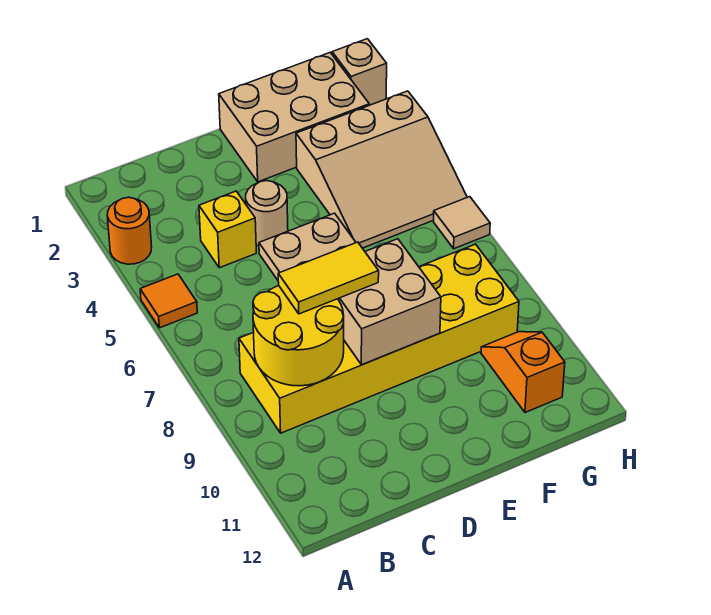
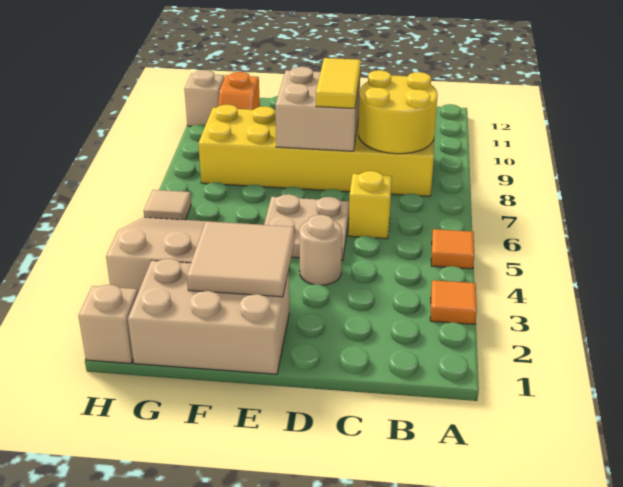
orange round brick A3 level 1 -> orange tile A3 level 1
yellow brick C4 level 1 -> yellow brick C6 level 1
yellow tile C8:D8 level 3 -> yellow tile D8:D9 level 3
none -> tan tile E2:F3 level 2
none -> tan brick H11 level 1

